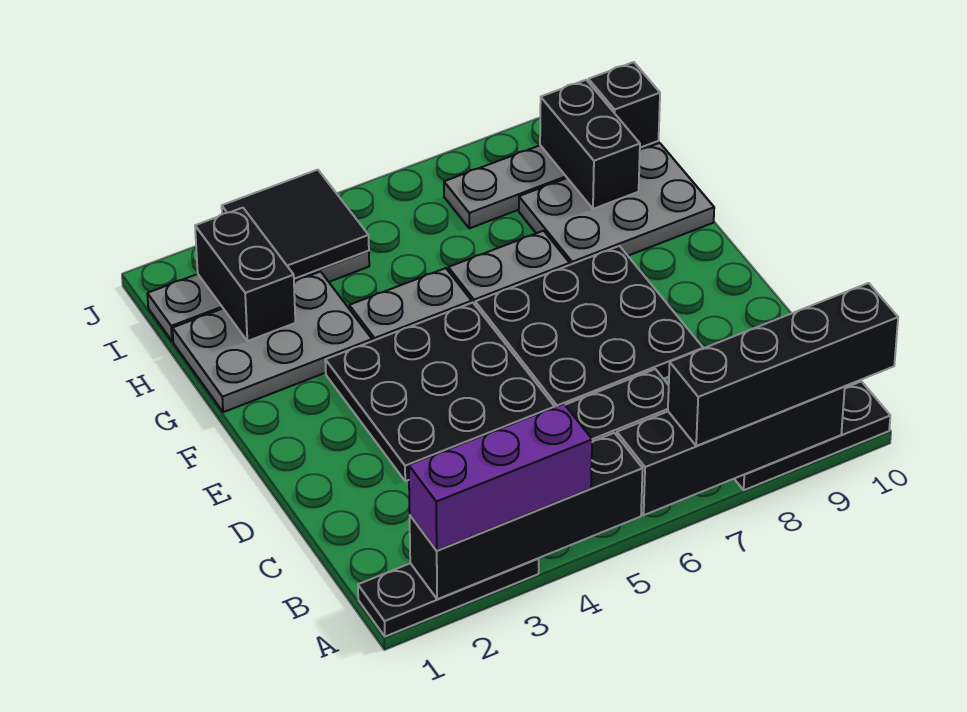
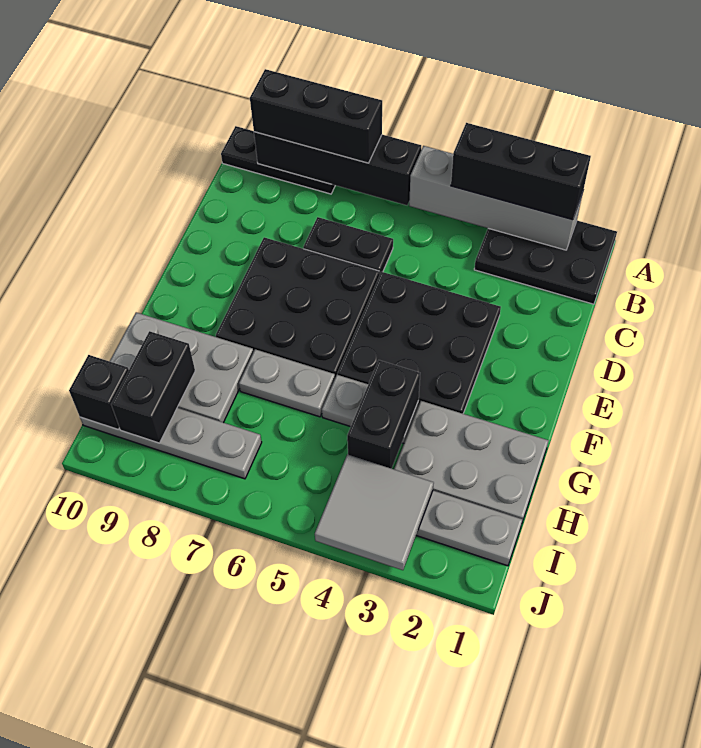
black plate A1:A3 level 1 -> black plate A1:B3 level 1
black brick A2:A5 level 2 -> grey brick A2:A5 level 2
purple brick A2:A4 level 3 -> black brick A2:A4 level 3
black brick A7:A10 level 3 -> black brick A7:A9 level 3
black brick H2:I2 level 2 -> black brick G4:H4 level 2
black tile I3:J4 level 2 -> grey tile I3:J4 level 2

